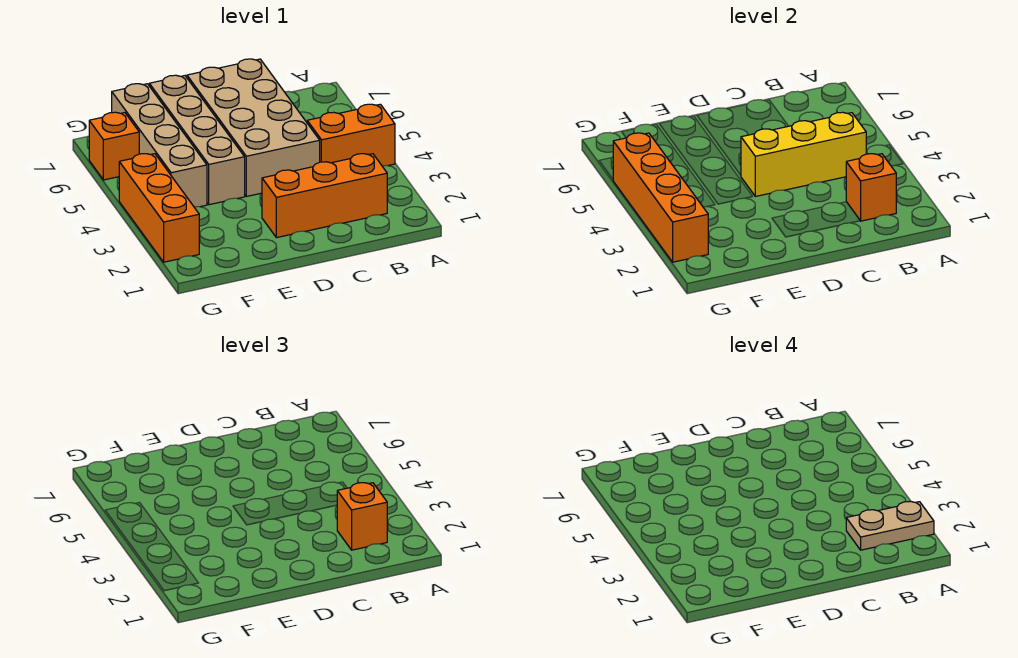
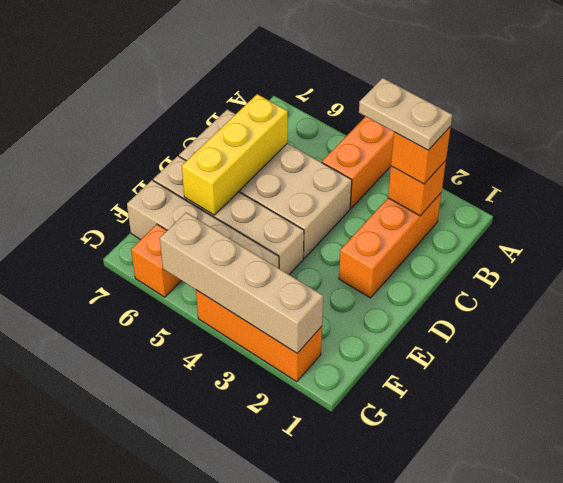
tan plate A2:B2 level 4 -> tan plate B2:B3 level 4
yellow brick B4:D4 level 2 -> yellow brick C6:E6 level 2
orange brick G2:G5 level 2 -> tan brick G2:G5 level 2

